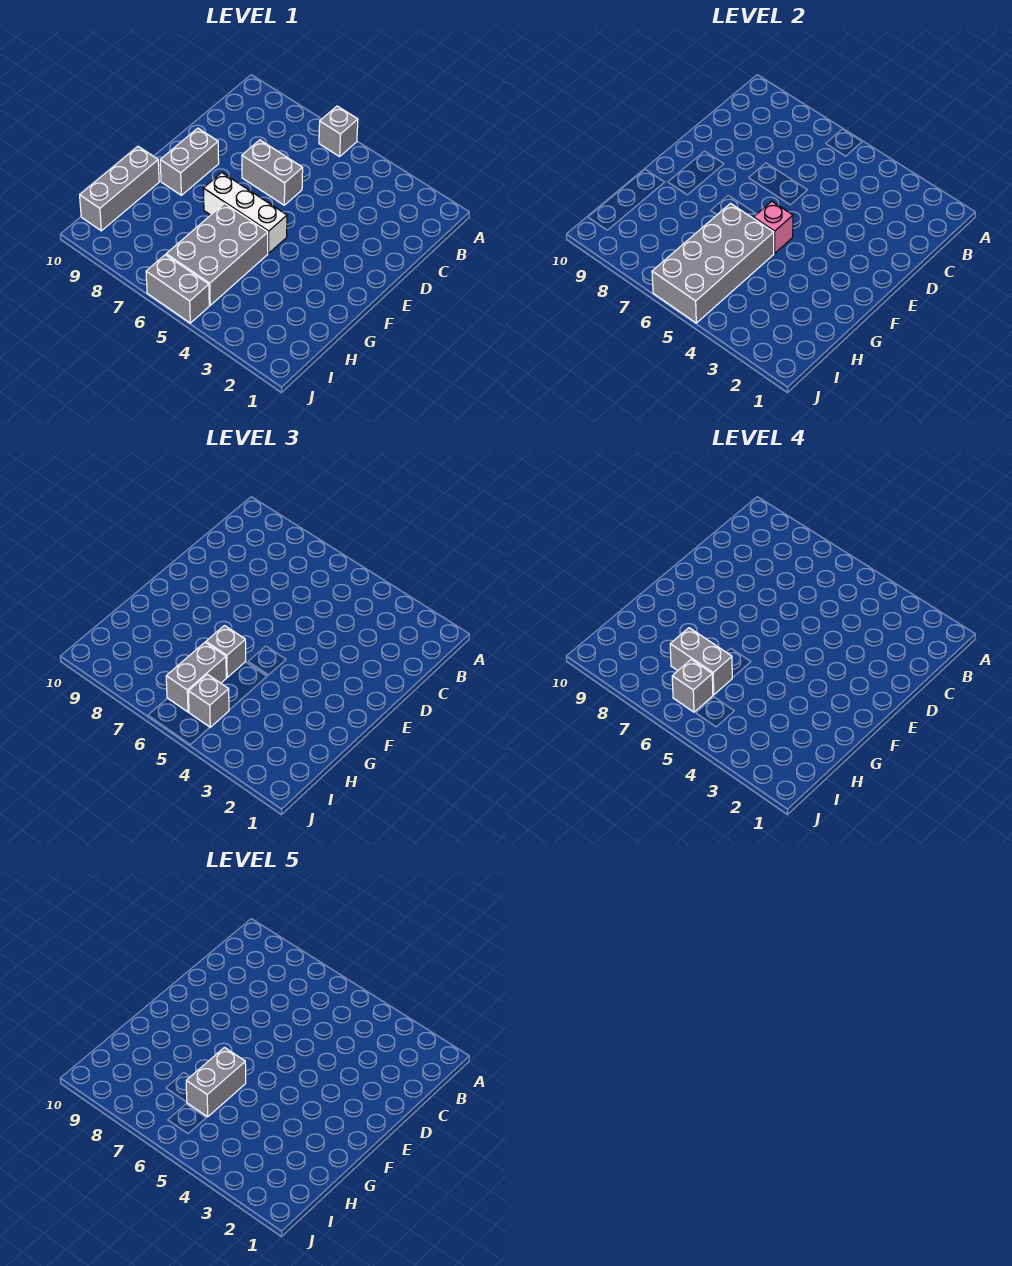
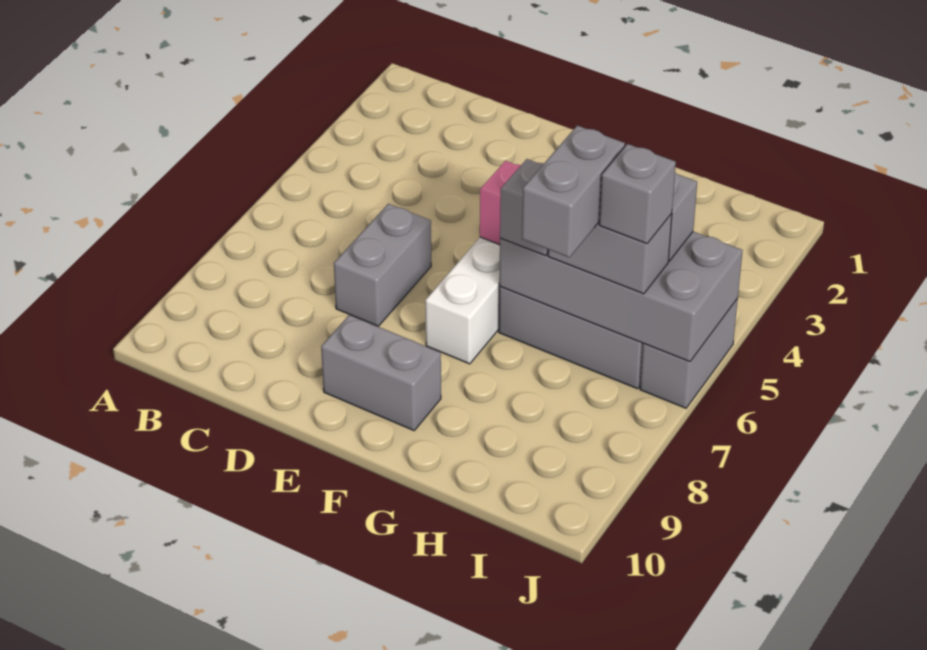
grey brick A6 level 1 -> none
grey brick G6:H6 level 5 -> none
grey brick G10:I10 level 1 -> none

